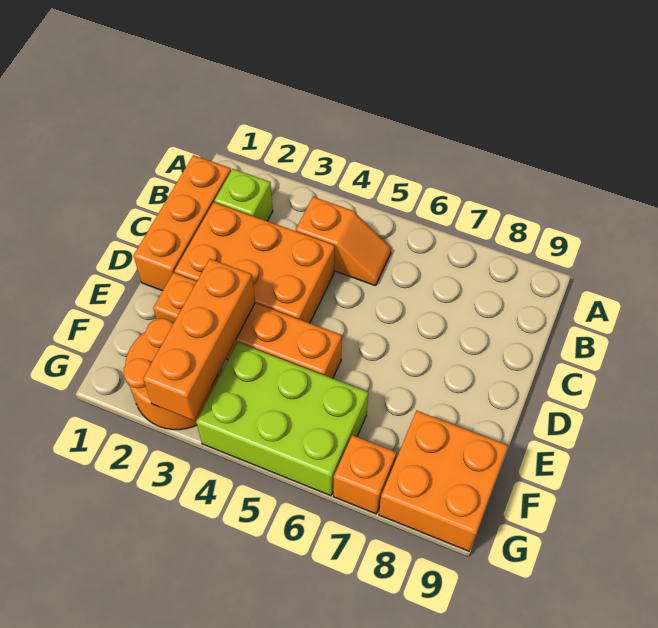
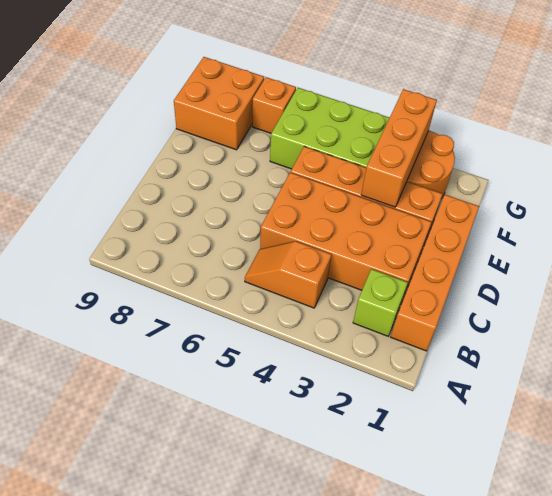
orange brick B1:D1 level 1 -> orange brick B1:E1 level 1
orange brick C2:D4 level 1 -> orange brick C2:D5 level 1

